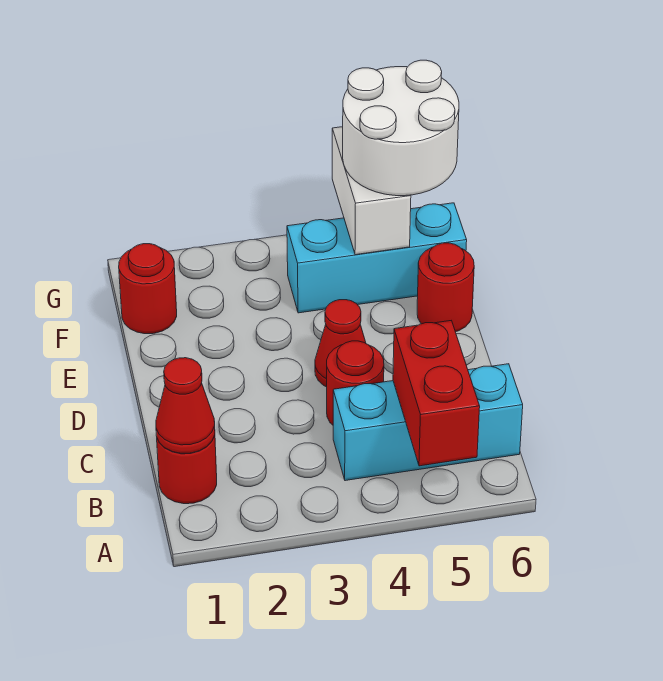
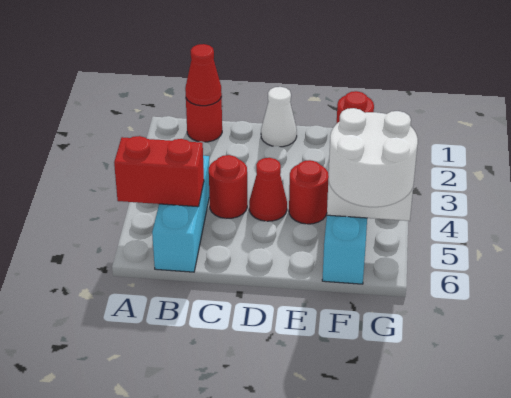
none -> white cone D1 level 1
red round brick E6 level 1 -> red round brick E4 level 1

